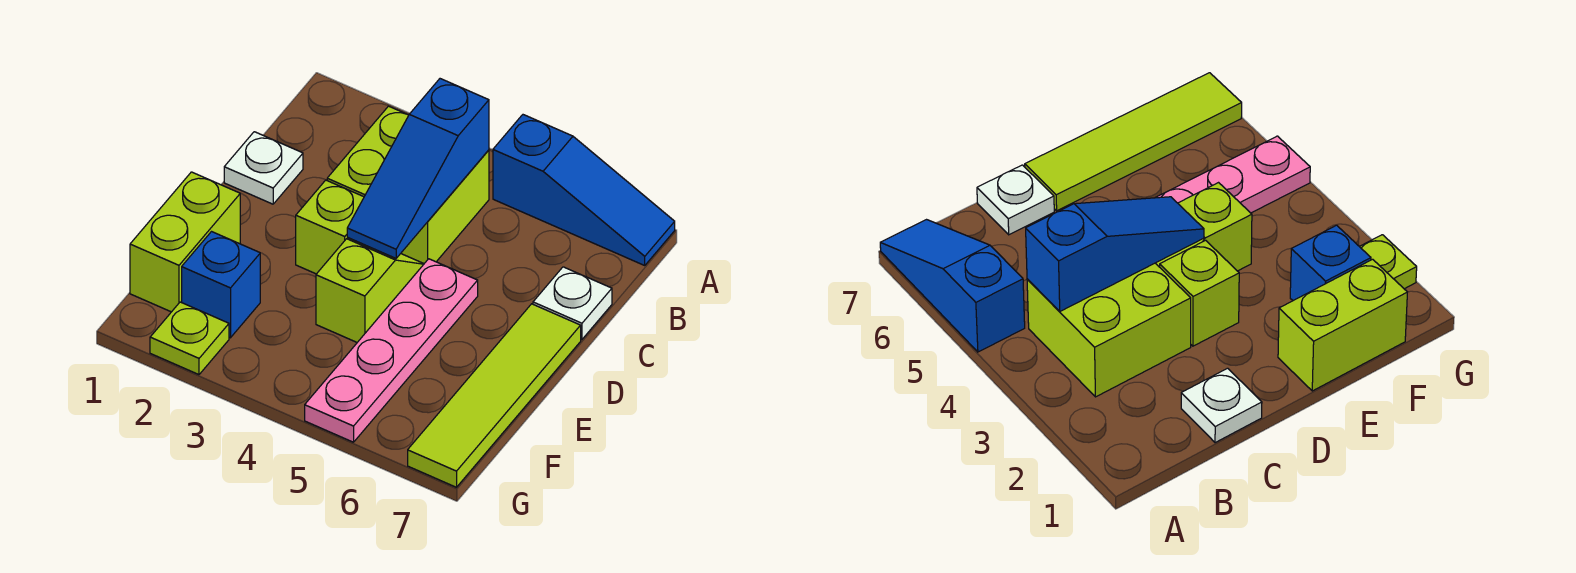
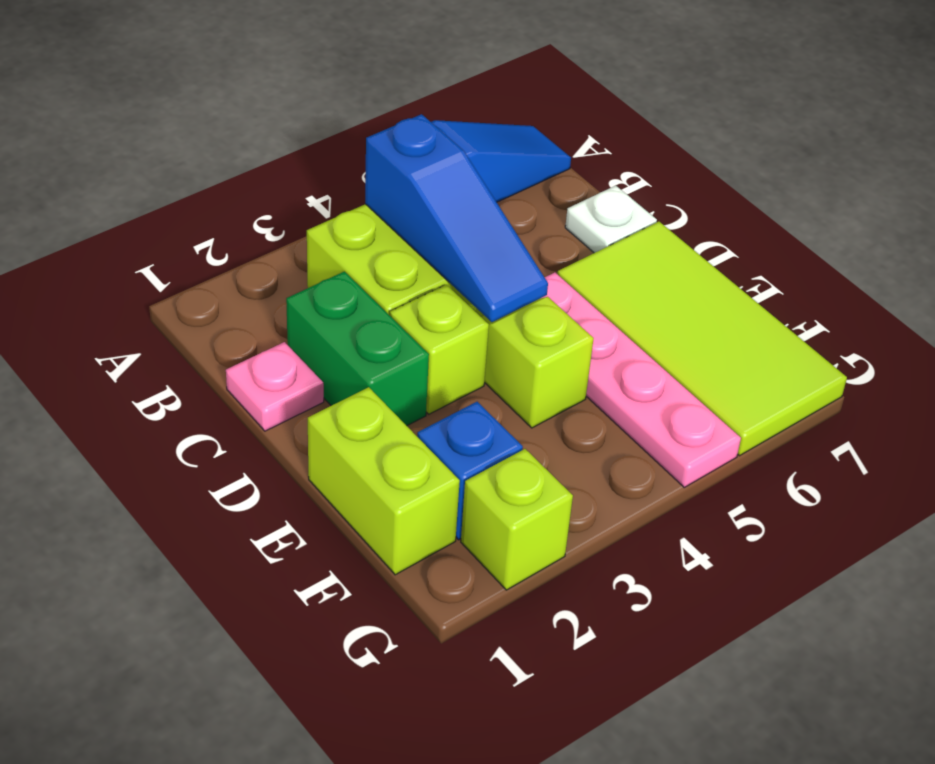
white plate C1 level 1 -> pink plate C1 level 1
none -> green brick C2:D2 level 1
lime tile D7:G7 level 1 -> lime tile D6:G7 level 1
lime plate G2 level 1 -> lime brick G2 level 1

